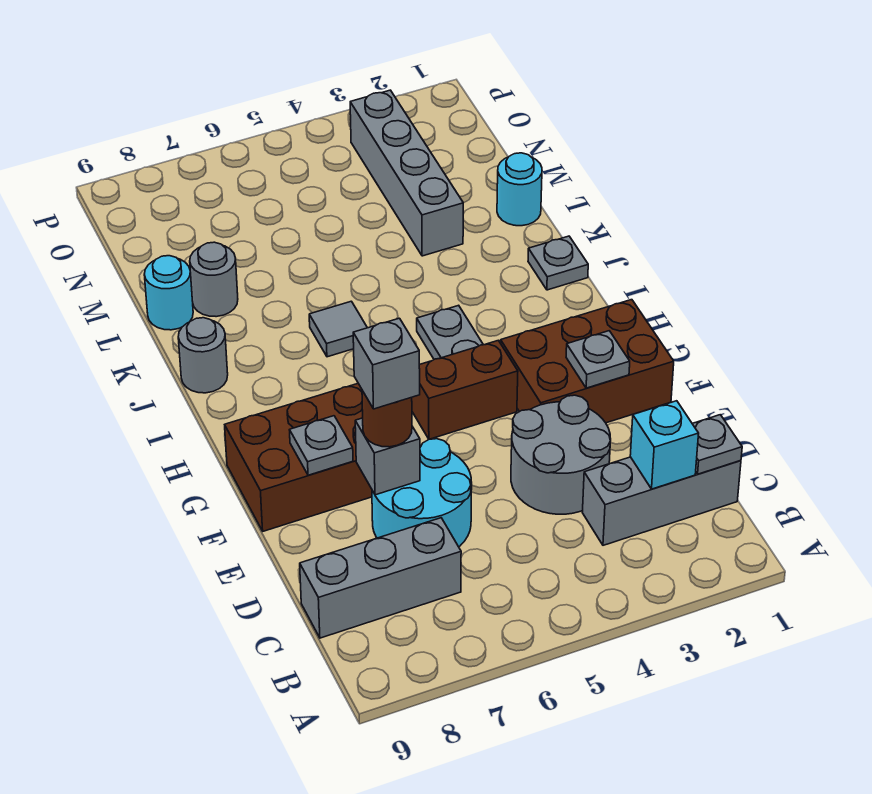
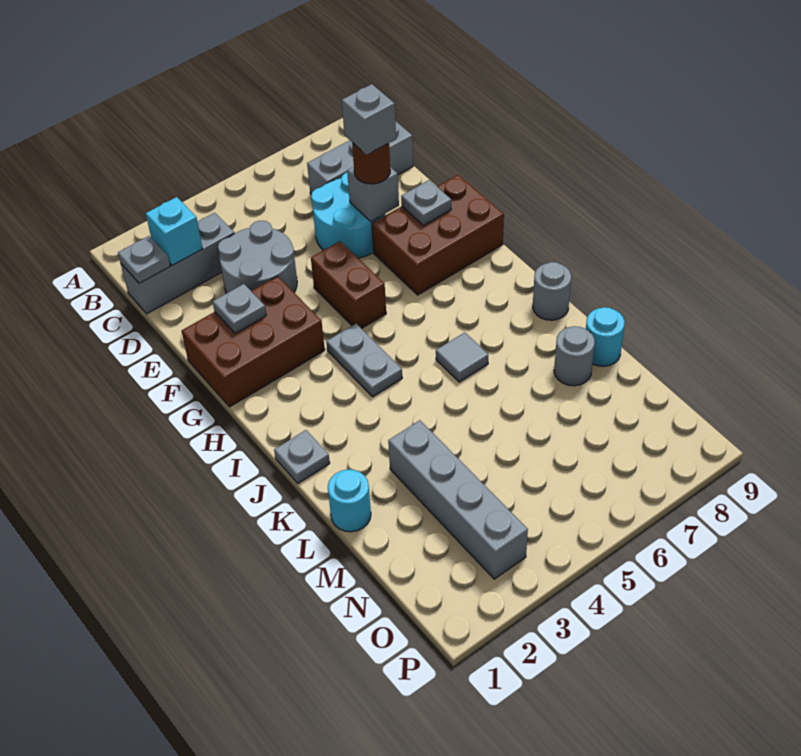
brown brick G4:G5 level 1 -> brown brick F5:G5 level 1

